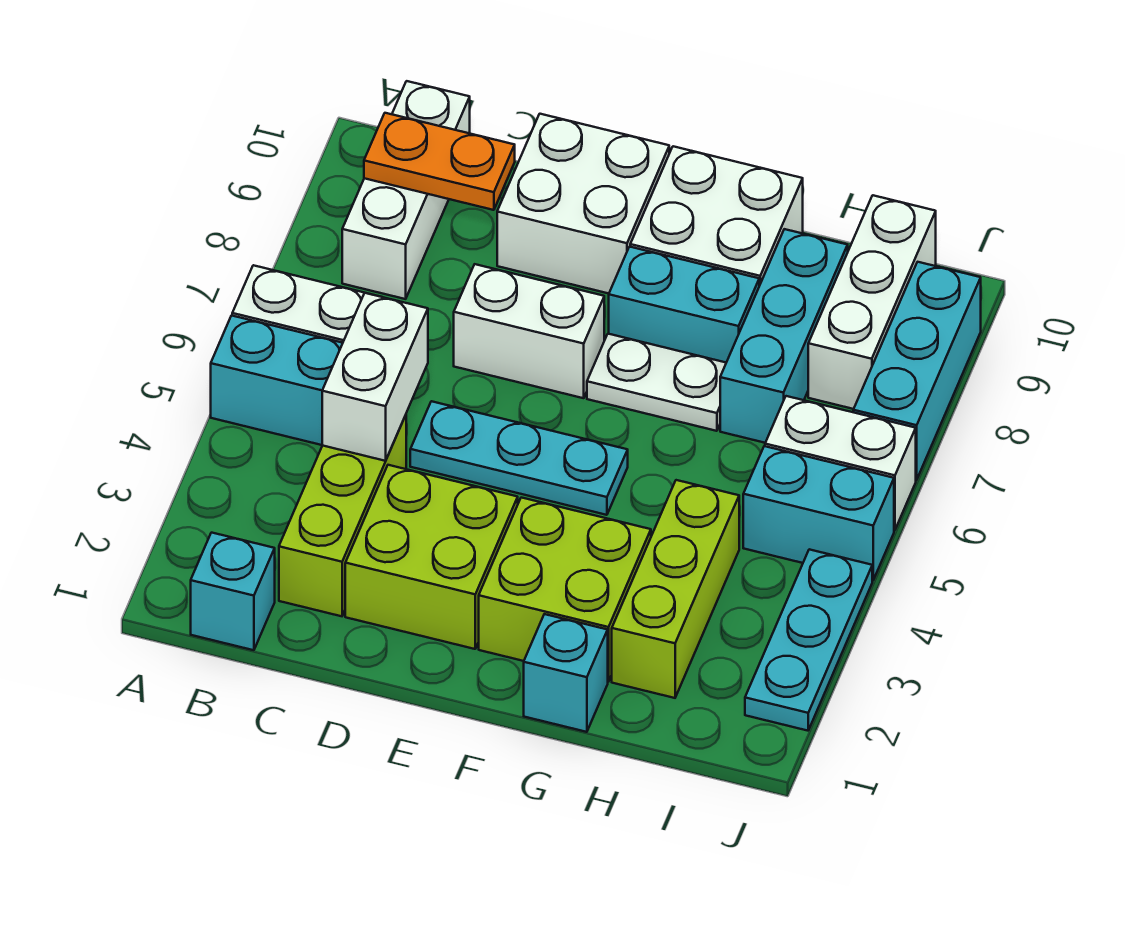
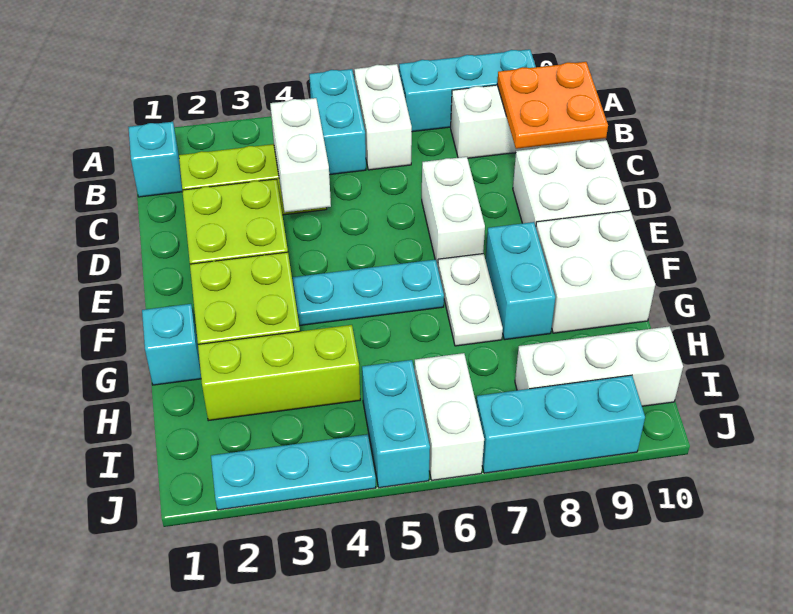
orange plate B9:C9 level 2 -> orange plate B9:C10 level 2
white brick C4:C5 level 2 -> white brick C4:D4 level 2
cyan plate D5:F5 level 1 -> cyan plate F4:F6 level 1
cyan brick H7:H9 level 1 -> cyan brick A7:A9 level 1

